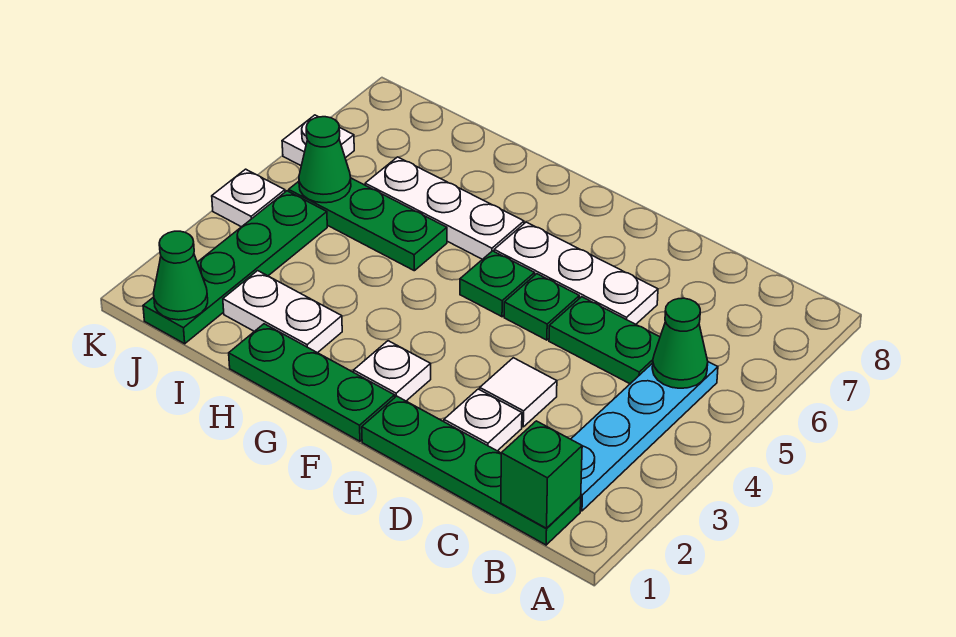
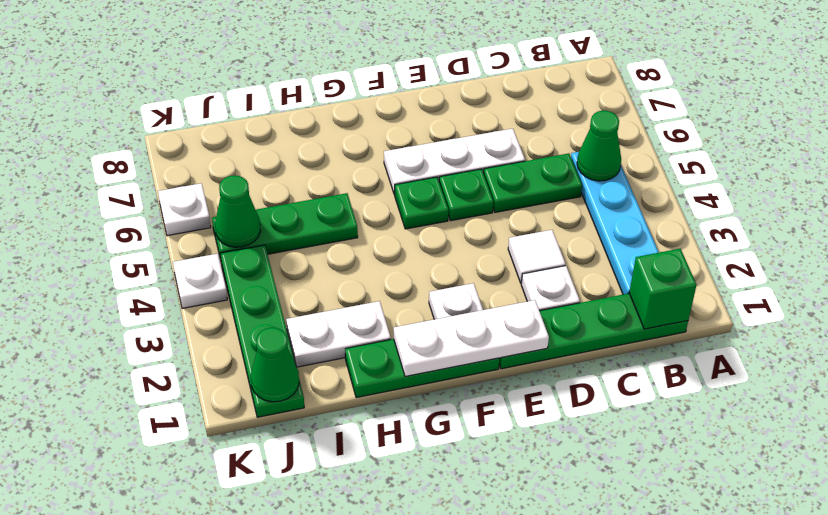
white plate G6:I6 level 1 -> white plate E1:G1 level 2

